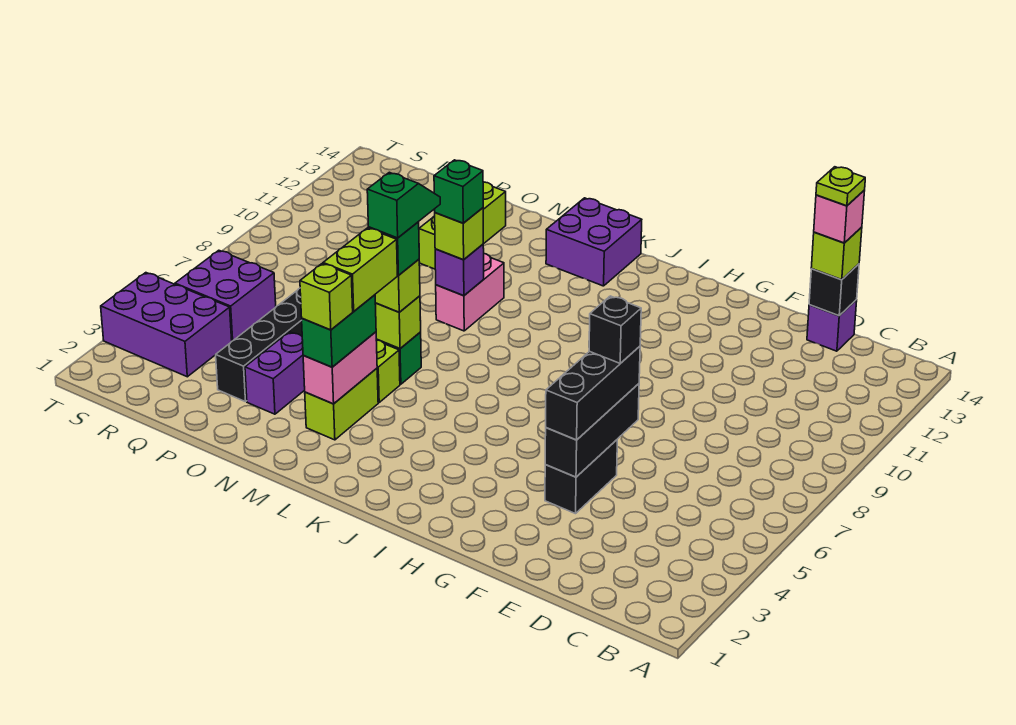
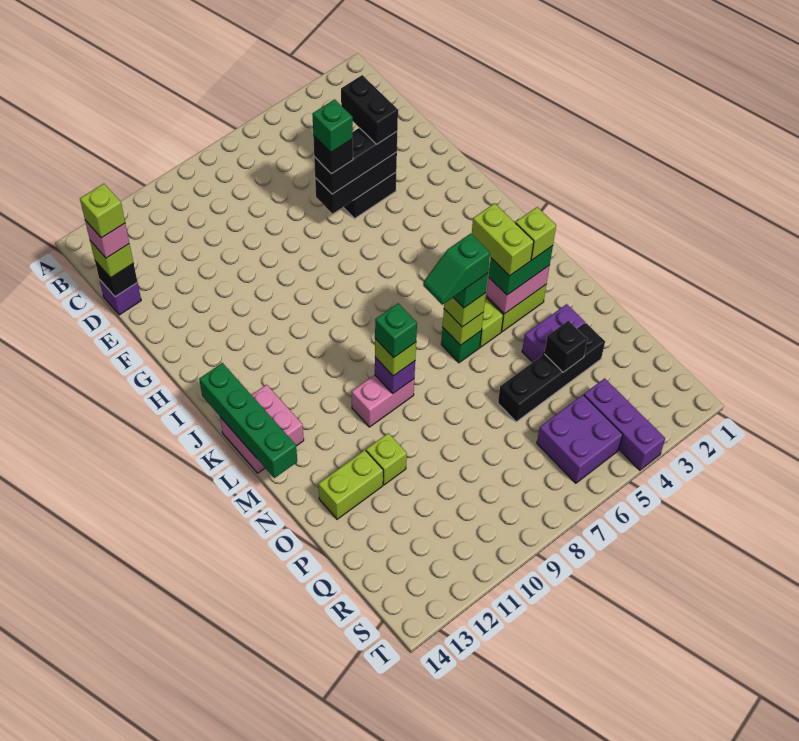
lime plate D14 level 5 -> lime brick D14 level 5
none -> black brick E4:F4 level 4
none -> green brick F6 level 5
none -> green brick J14:M14 level 2
purple brick K13:L14 level 1 -> pink brick K13:L14 level 1
lime brick M4:M5 level 4 -> lime brick L4:M4 level 4
none -> black brick P4 level 2
purple brick R3:T4 level 1 -> purple brick R4:T4 level 1

